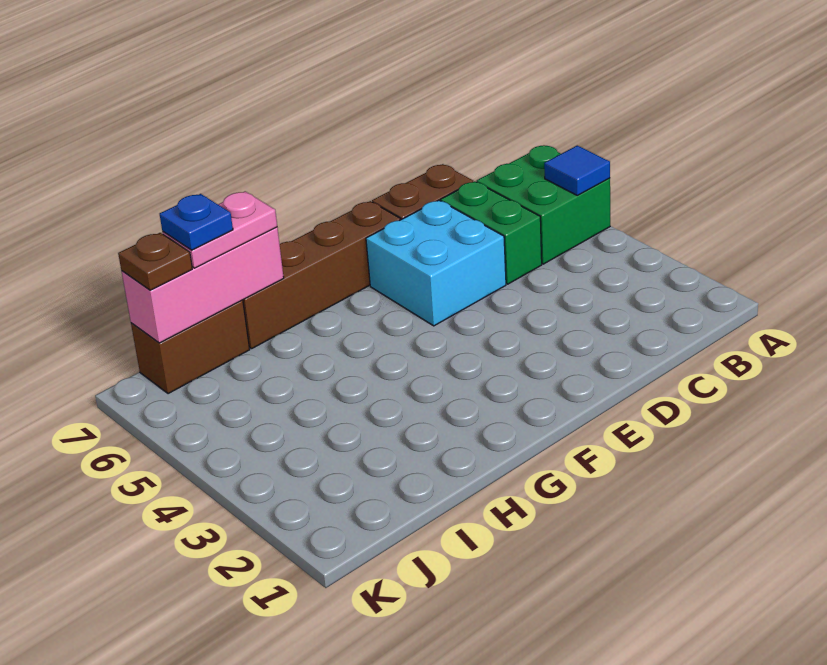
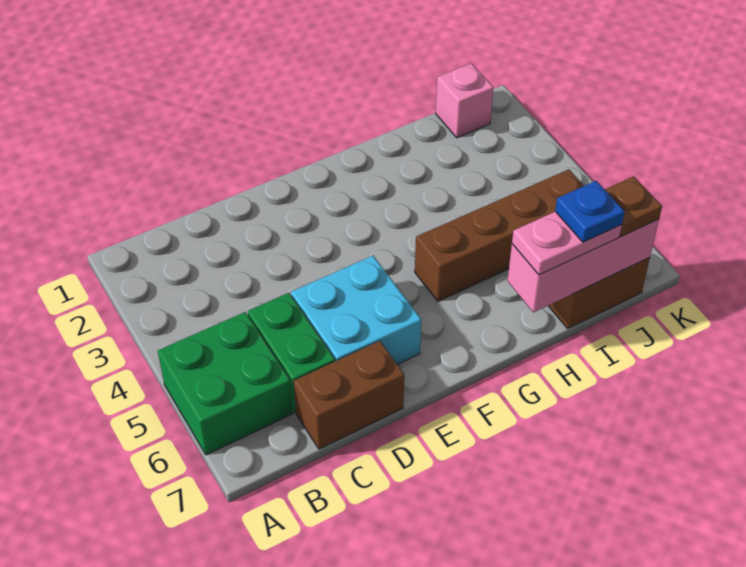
blue tile A5 level 2 -> none
brown brick E7:H7 level 1 -> brown brick G5:J5 level 1
none -> pink brick J1 level 1

